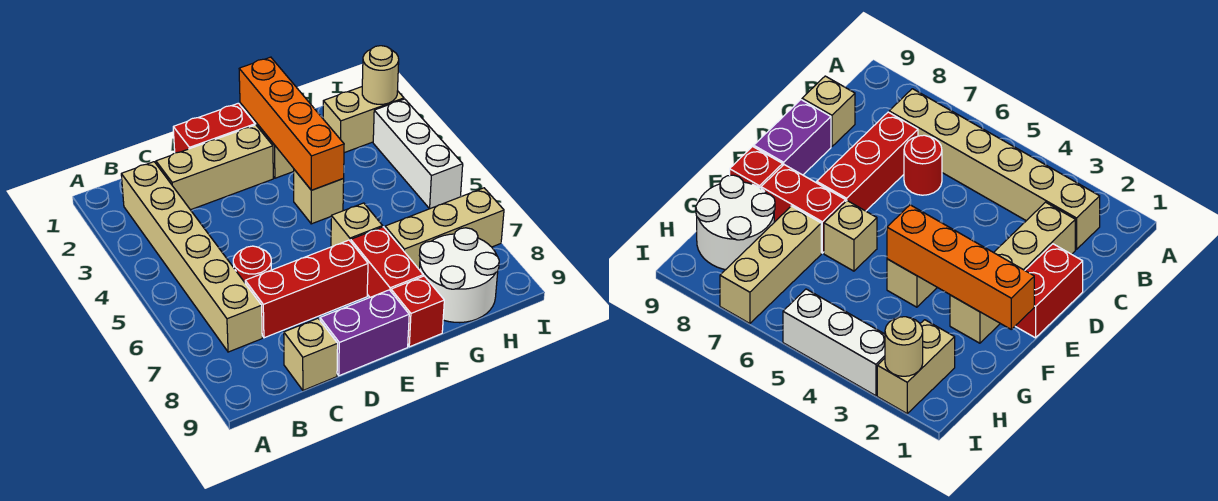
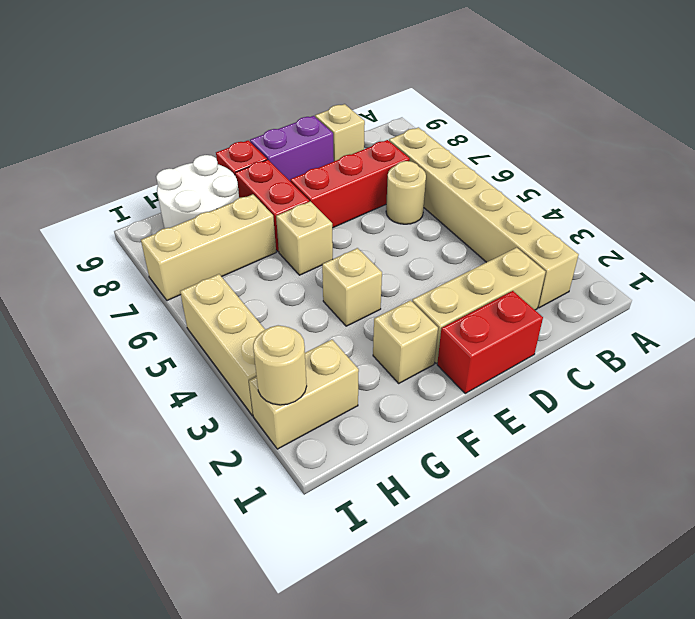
red round brick C6 level 1 -> tan round brick C6 level 1
orange brick F1:F4 level 2 -> none
white brick I3:I5 level 1 -> tan brick I3:I5 level 1

